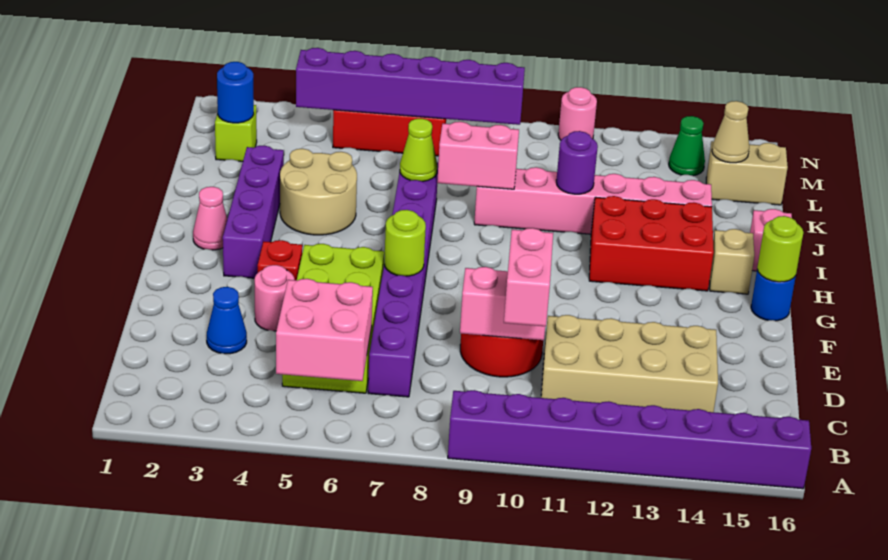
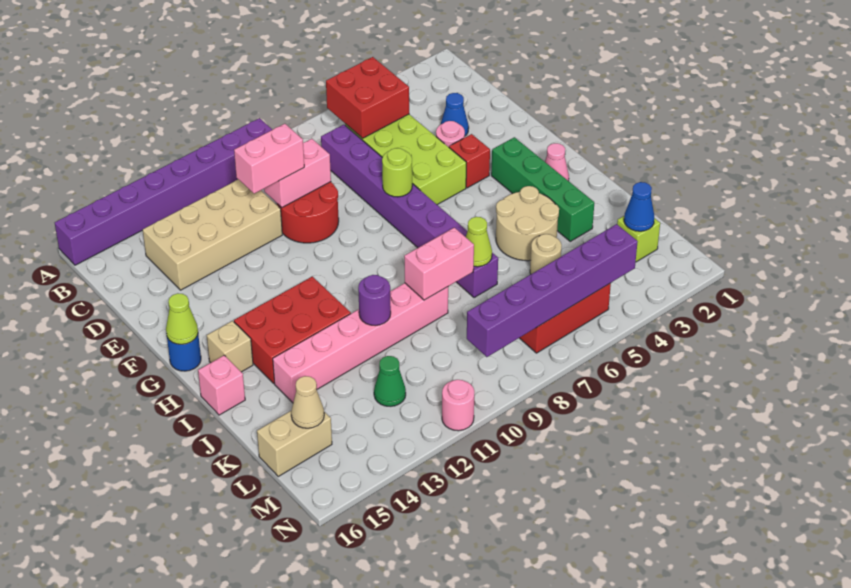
pink brick B5:C6 level 2 -> red brick B5:C6 level 2
pink brick C10:D10 level 3 -> pink brick D10:D11 level 3
purple brick G3:J3 level 1 -> green brick G3:J3 level 1
lime round brick G16 level 2 -> lime cone G16 level 2
none -> tan round brick K5 level 1
blue round brick L2 level 2 -> blue cone L2 level 2
green cone M14 level 1 -> green cone L12 level 1

